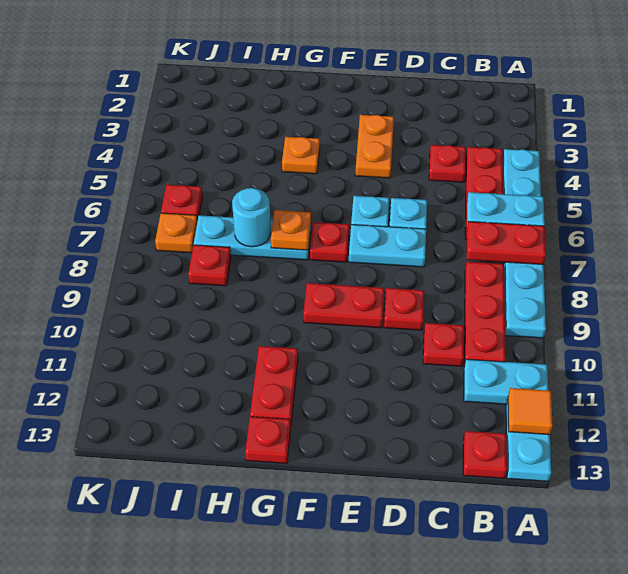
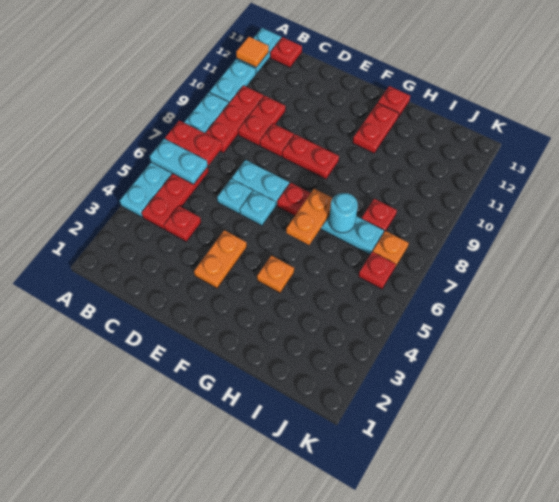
cyan plate A11:B11 level 1 -> cyan plate A10:A11 level 1
red plate C10 level 1 -> red plate C9:C10 level 1
orange plate G7 level 2 -> orange plate G6:G7 level 2

